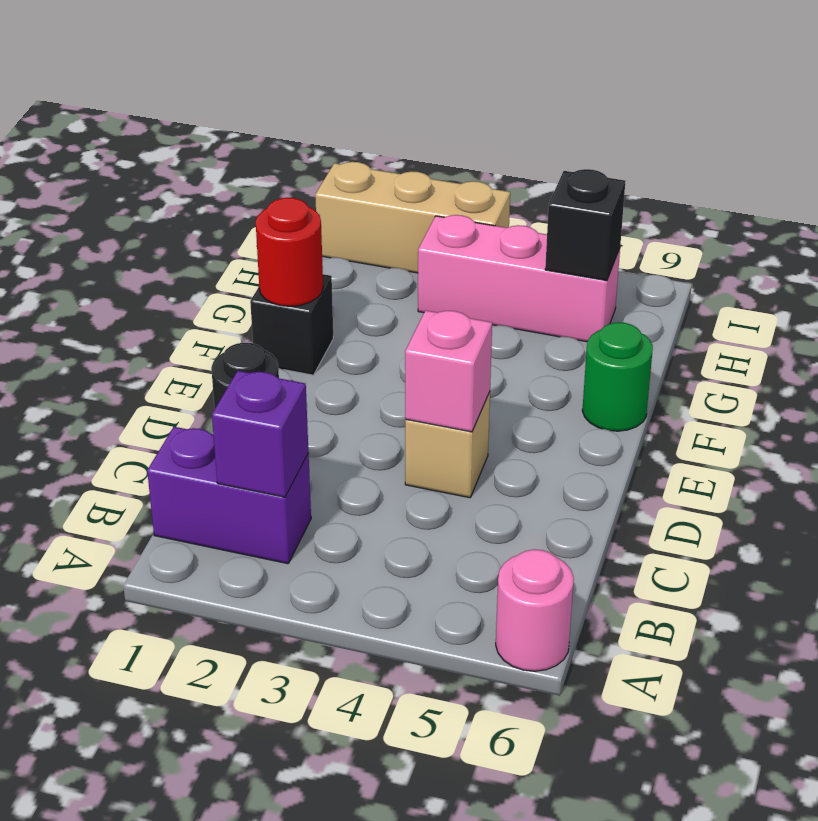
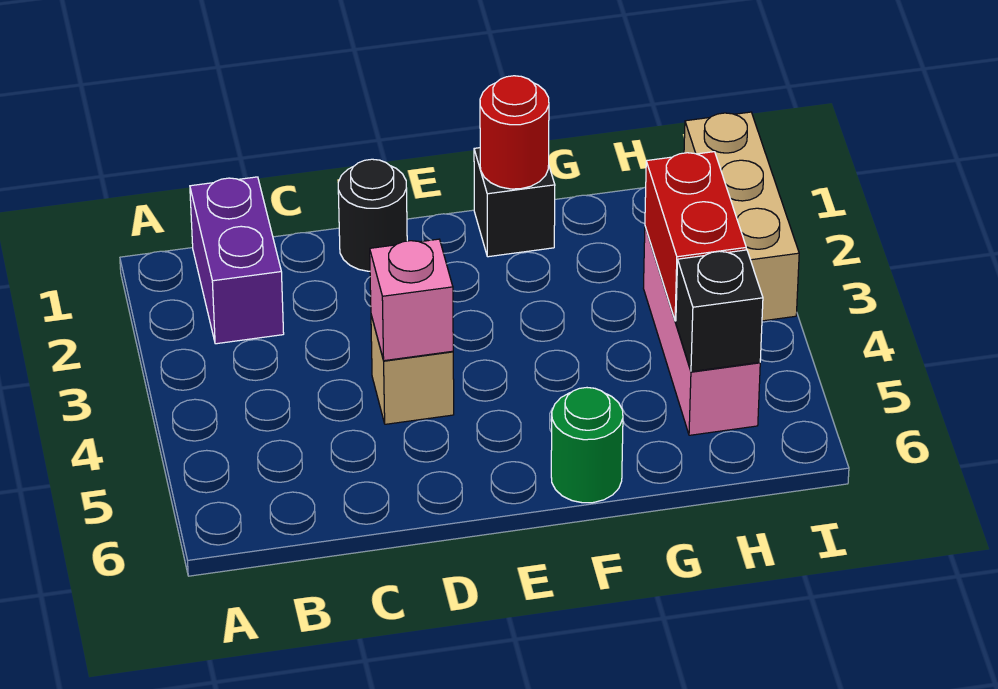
pink round brick A6 level 1 -> none
purple brick B2 level 2 -> none
none -> red brick H3:H4 level 2

